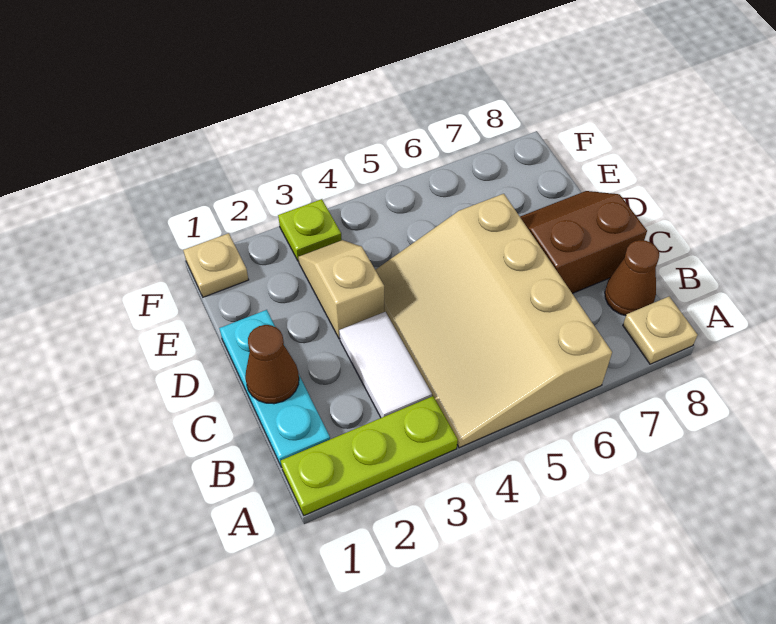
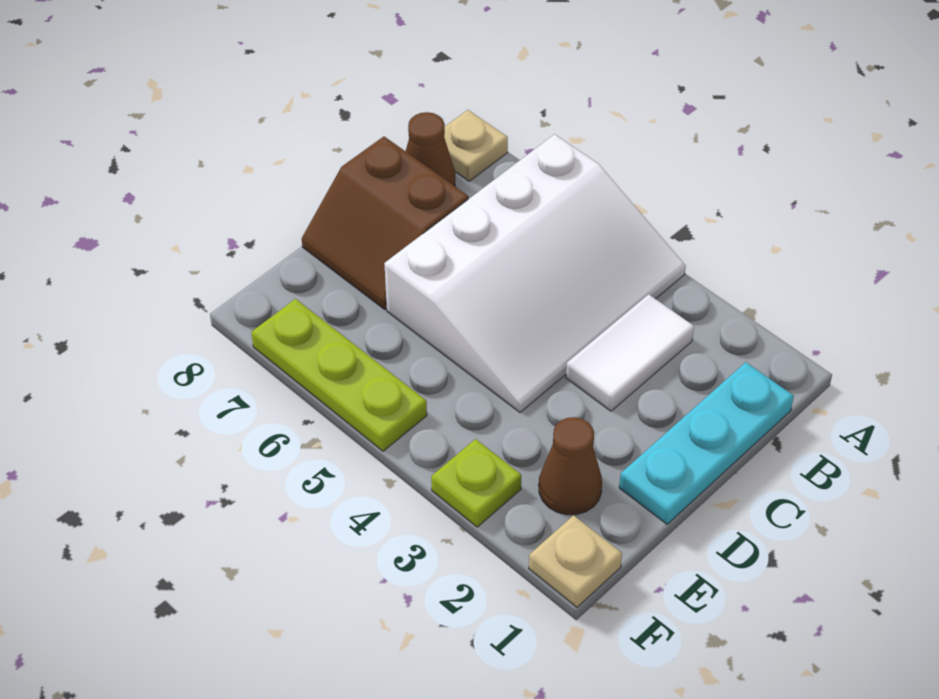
lime plate A1:A3 level 1 -> lime plate F5:F7 level 1
tan slope A4:D6 level 1 top 6 -> white slope A4:D6 level 1 top 6
brown cone C1 level 2 -> brown cone E2 level 1
tan slope D3:E3 level 1 top D -> none

